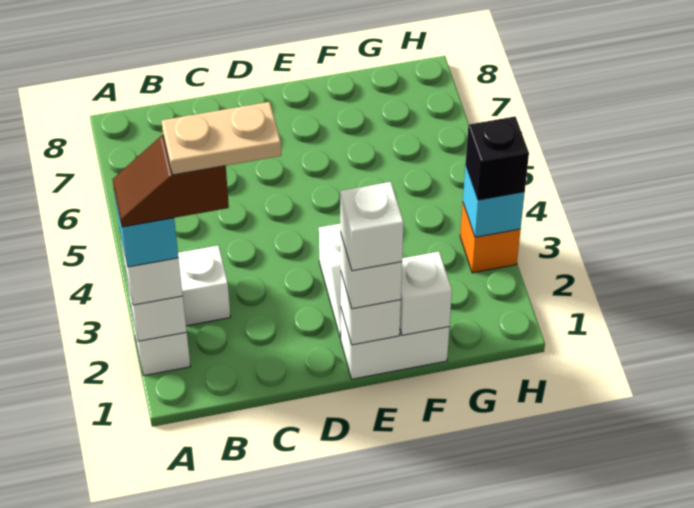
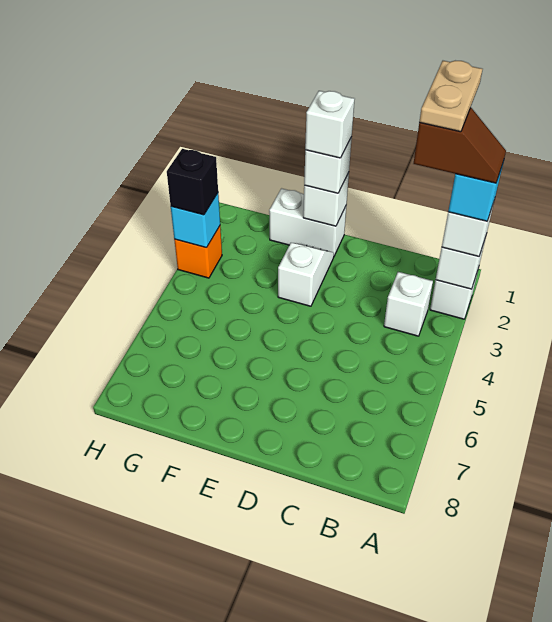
tan plate B2:C2 level 6 -> tan plate B1:B2 level 6
white brick F1 level 2 -> none

